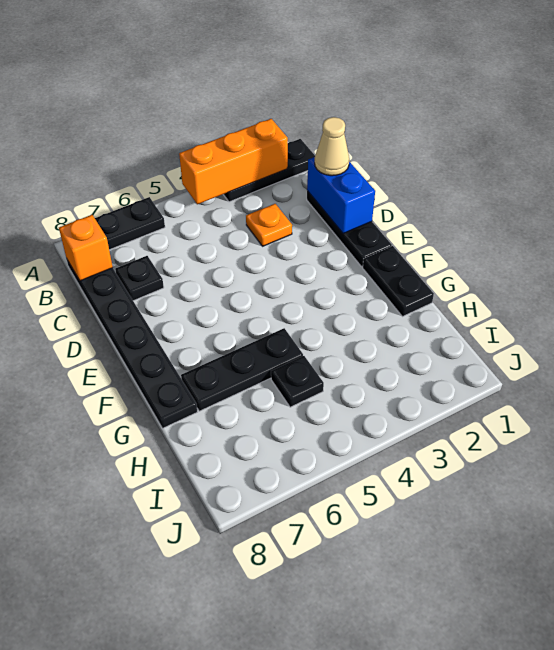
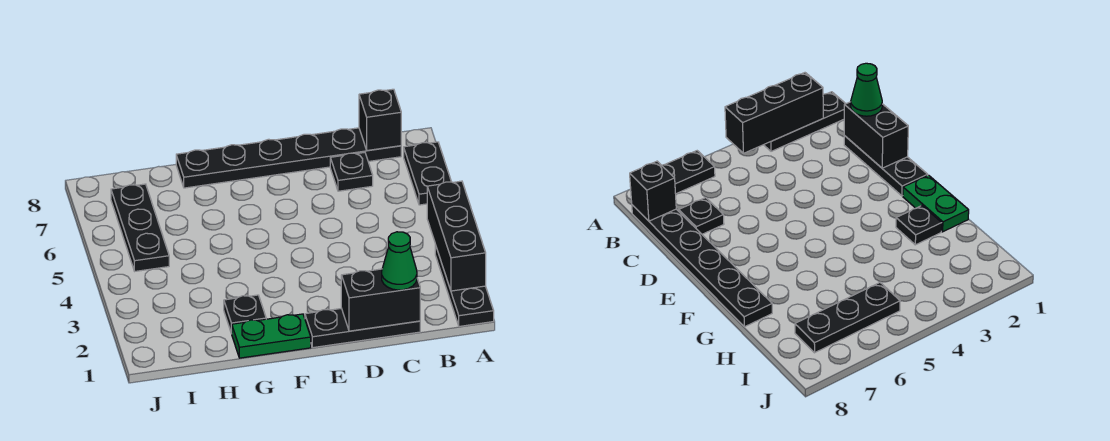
orange brick A2:A4 level 2 -> black brick A2:A4 level 2
orange brick B8 level 2 -> black brick B8 level 2
blue brick C1:D1 level 2 -> black brick C1:D1 level 2
tan cone C1 level 3 -> green cone C1 level 3
orange plate C3 level 1 -> none
black plate F1:G1 level 1 -> green plate F1:G1 level 1
black plate G5:G7 level 1 -> black plate I5:I7 level 1
black plate H5 level 1 -> black plate G2 level 1

